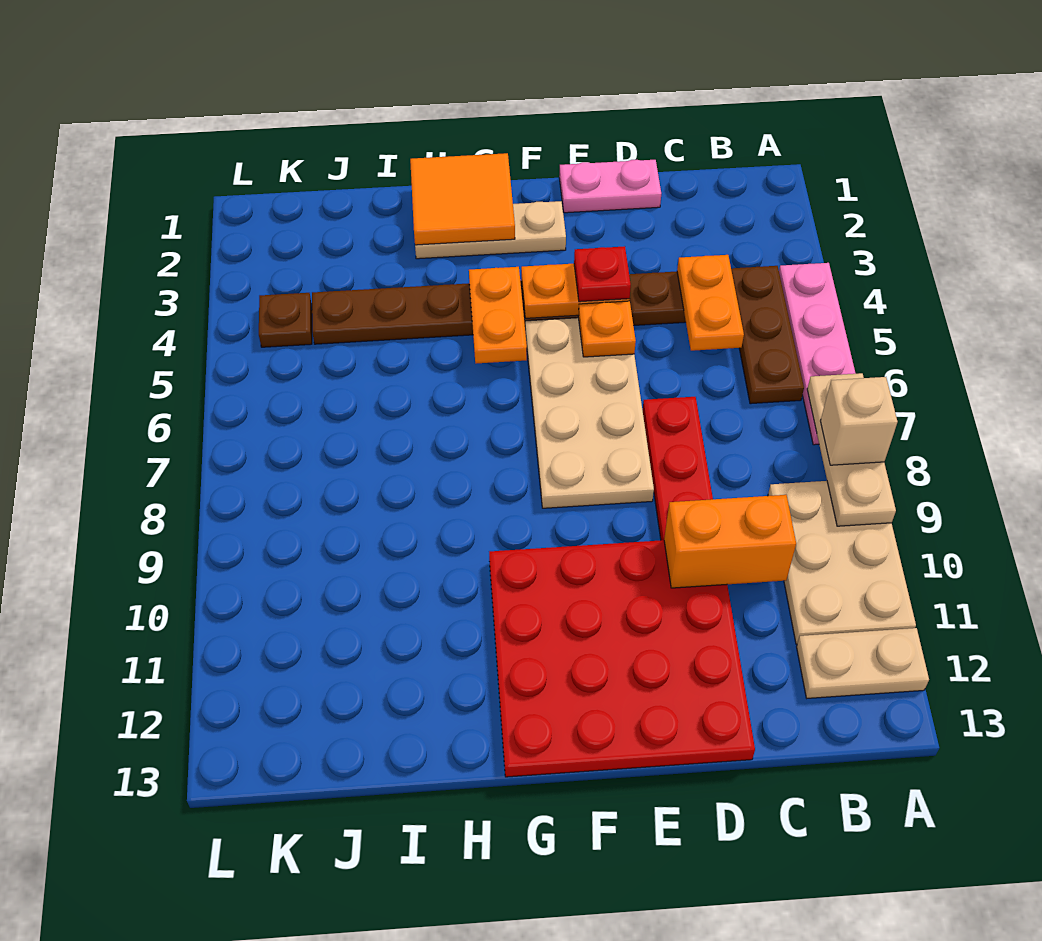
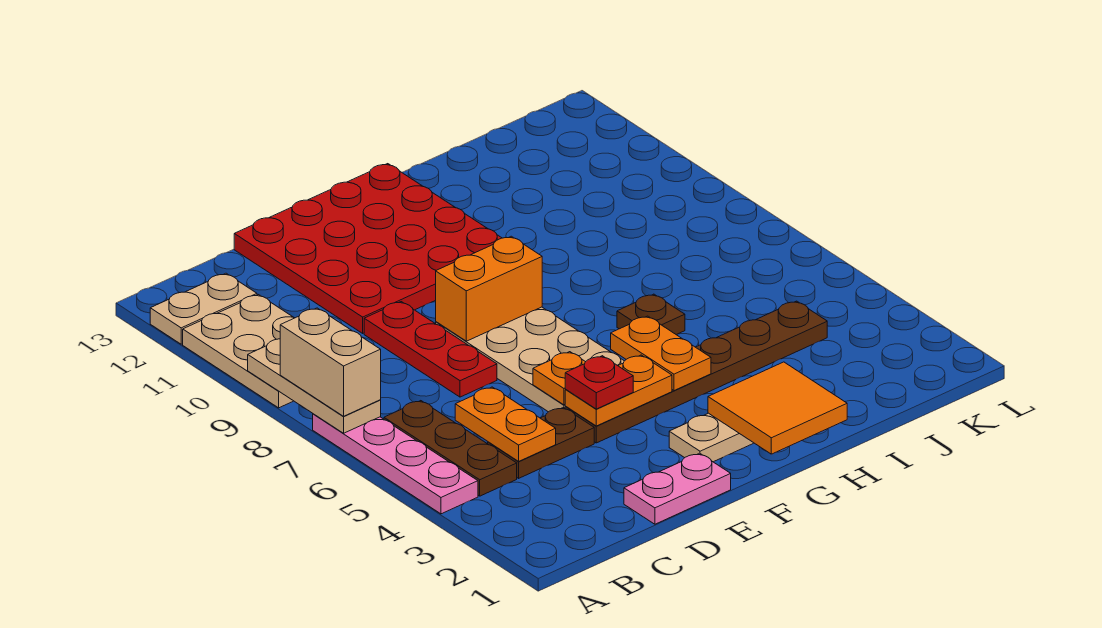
tan brick A8 level 3 -> tan brick A7:A8 level 3
orange brick C10:D10 level 2 -> orange brick E8:F8 level 2
brown plate K4 level 1 -> brown plate H6 level 1

